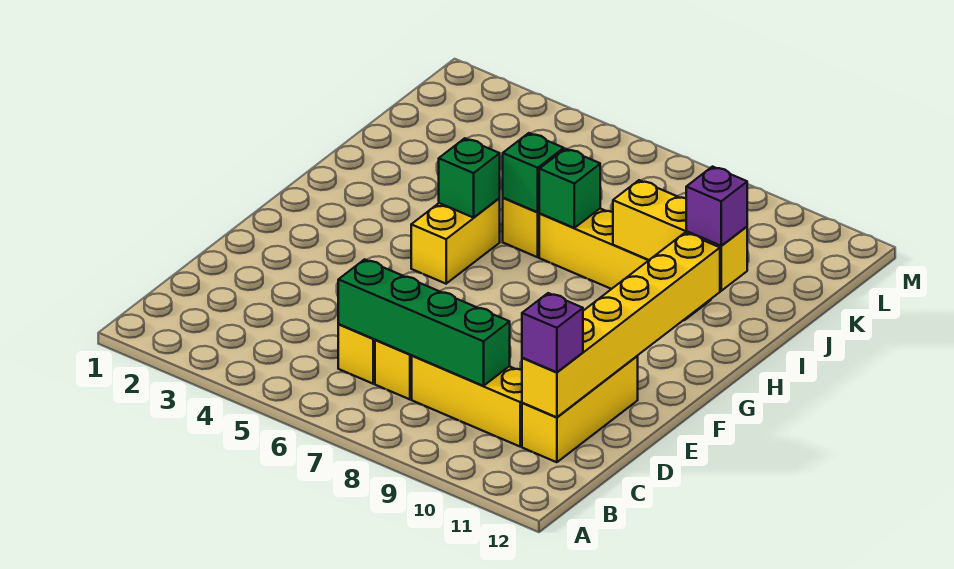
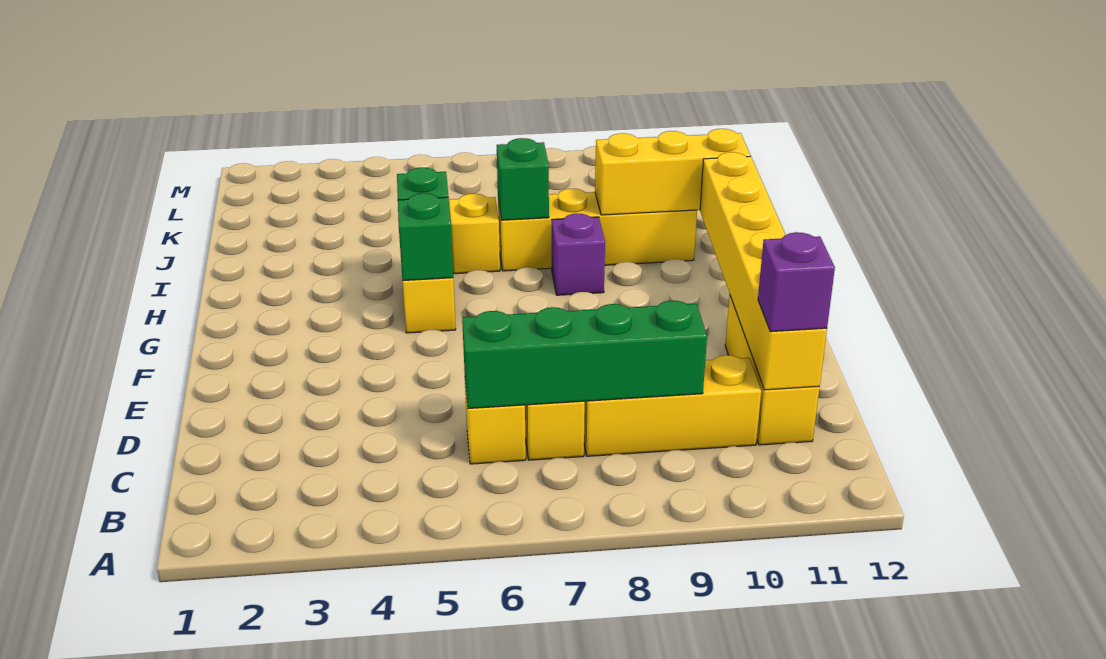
green brick I6 level 2 -> green brick G5 level 2
purple brick I11 level 3 -> purple brick H8 level 1

